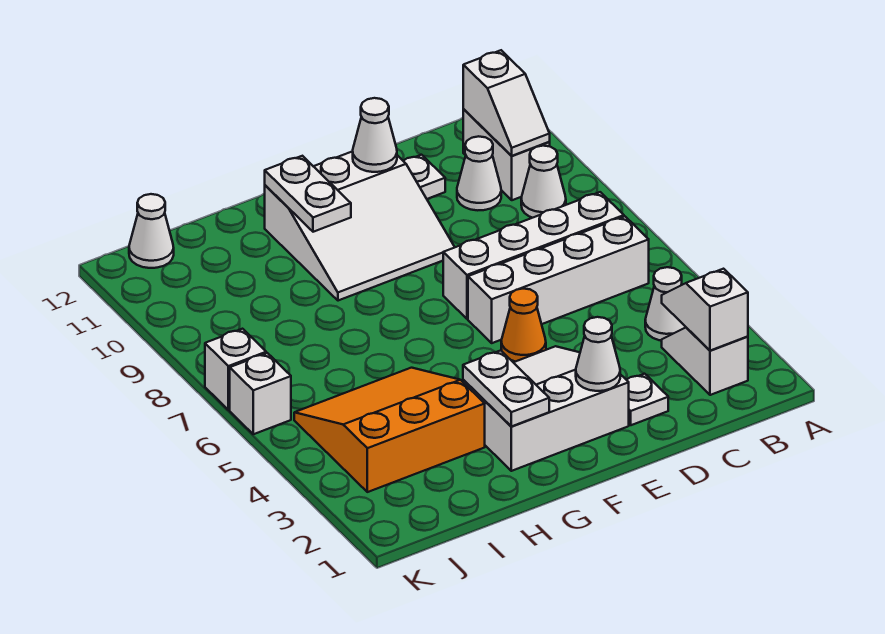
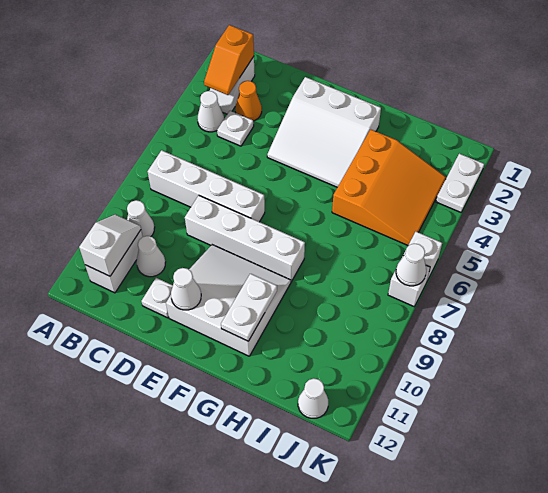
white slope B2:B3 level 2 top 2 -> orange slope B2:B3 level 2 top 2
white brick B6:E6 level 1 -> white brick D8:G8 level 1
white plate D2 level 1 -> white plate C4 level 1
white cone E2 level 2 -> white cone K7 level 2
orange cone E5 level 1 -> orange cone C3 level 1
white plate G2:G3 level 2 -> white plate K2:K3 level 1
orange slope H3:J5 level 1 top 3 -> orange slope H3:J5 level 1 top H

